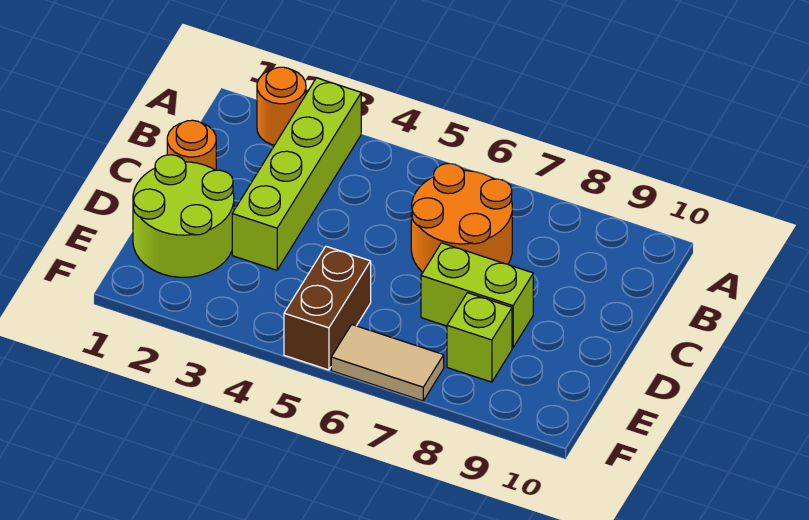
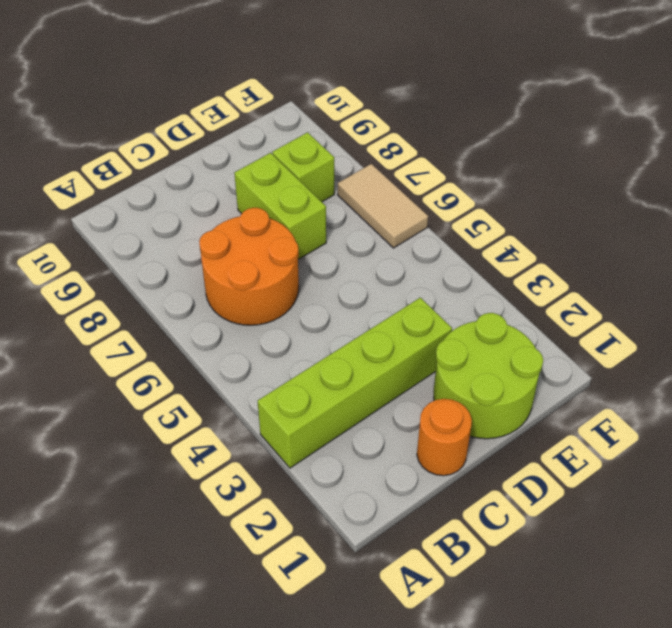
orange round brick A2 level 1 -> none
brown brick E5:F5 level 1 -> none

